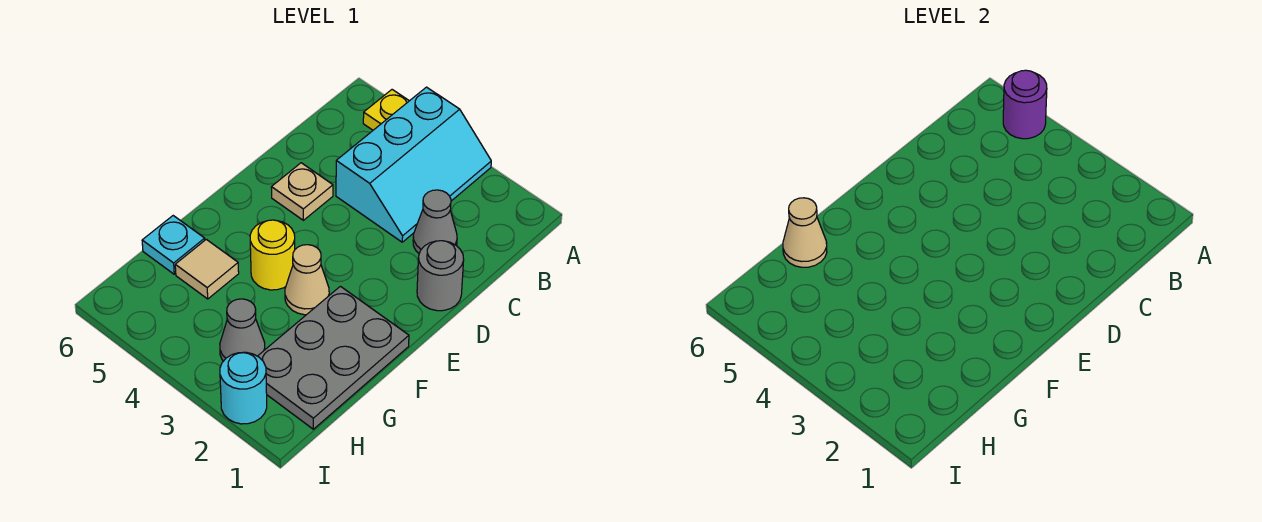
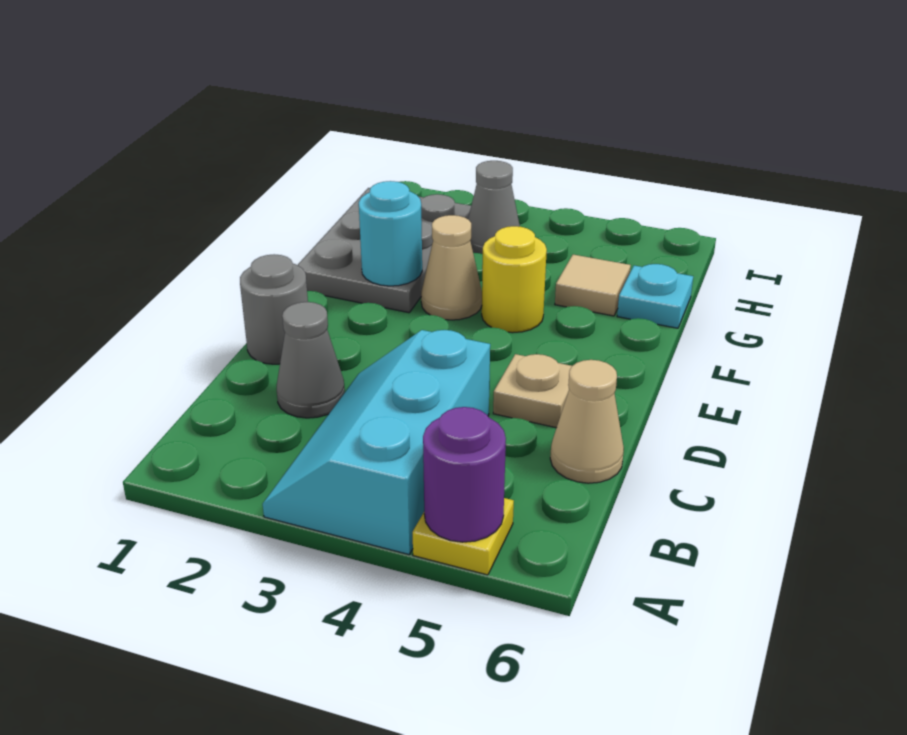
tan cone G6 level 2 -> tan cone C6 level 1
cyan round brick I2 level 1 -> cyan round brick F2 level 2

